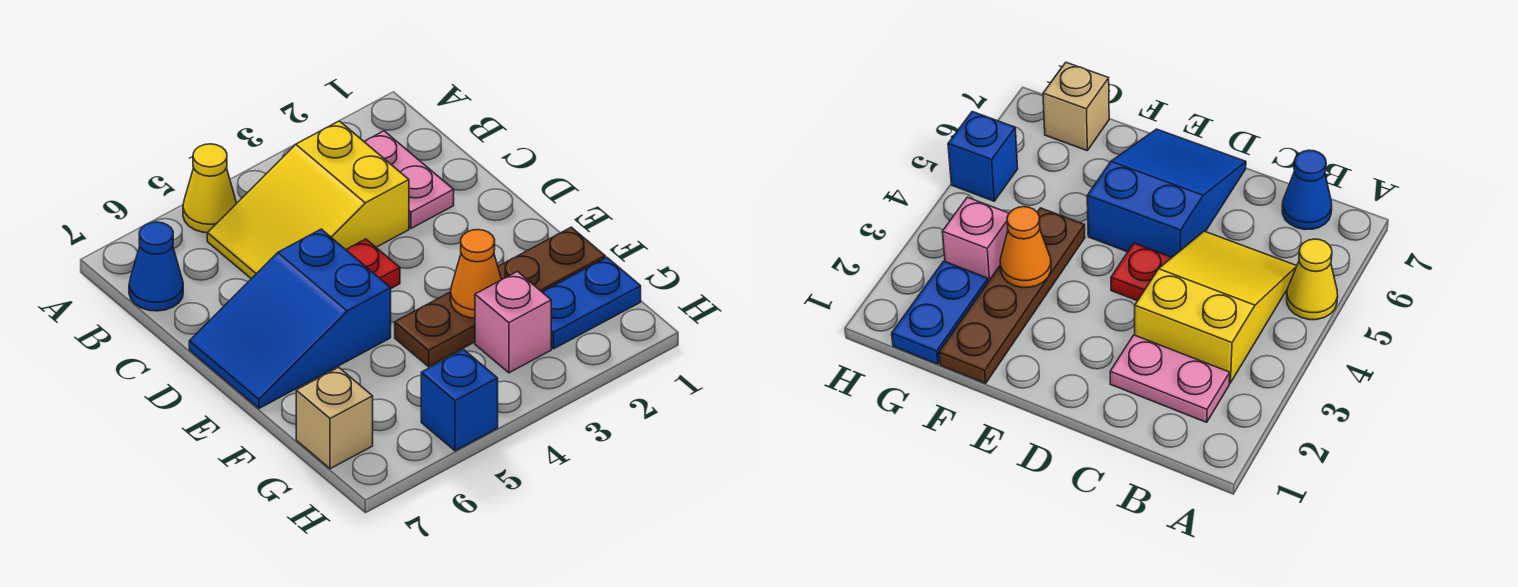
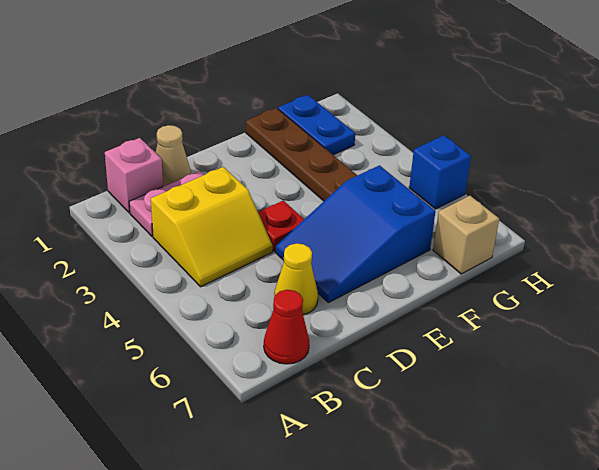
yellow cone A5 level 1 -> yellow cone C6 level 1
yellow slope B3:C5 level 1 top 3 -> yellow slope B3:C4 level 1 top 3
blue cone B7 level 1 -> red cone B7 level 1
none -> tan cone C1 level 1
blue slope D5:E7 level 1 top 5 -> blue slope D5:F6 level 1 top F
orange cone F3 level 2 -> none
pink brick G3 level 1 -> pink brick B1 level 1

